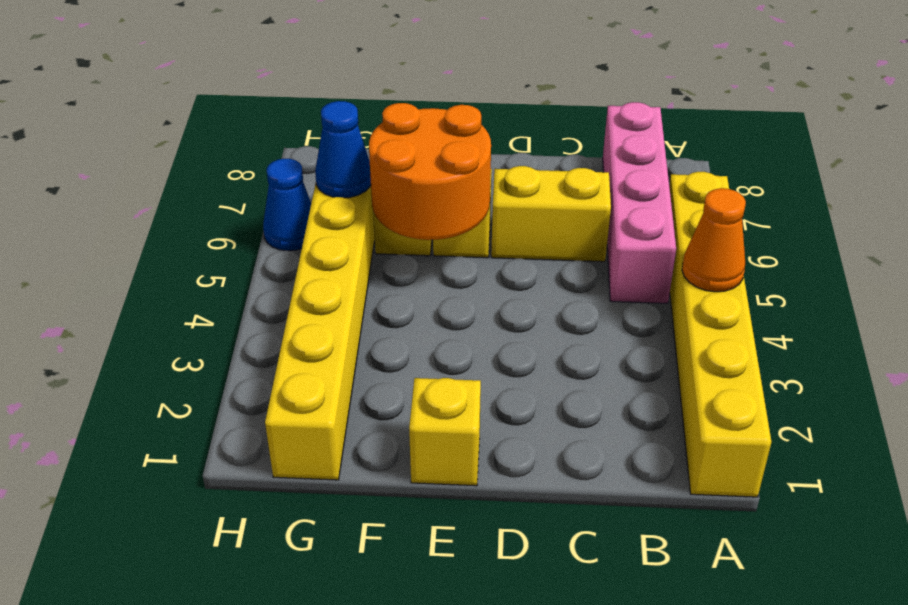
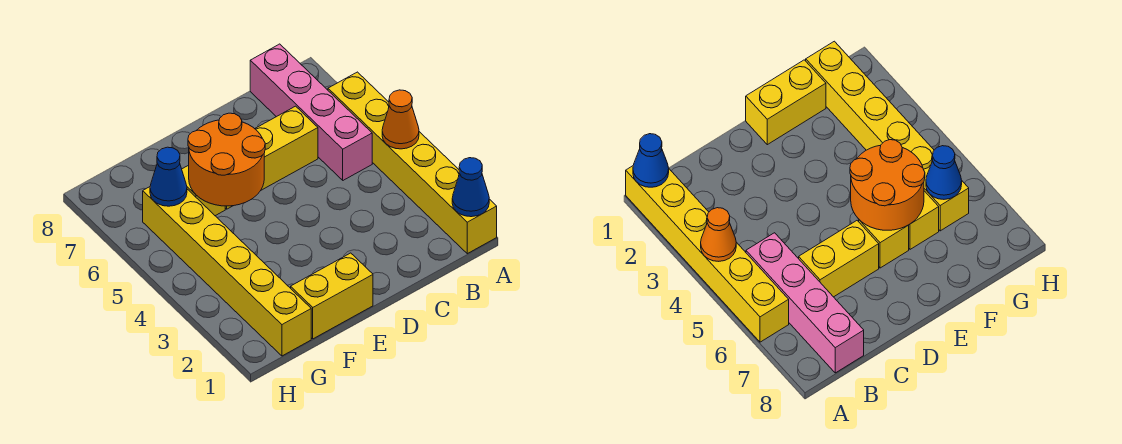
yellow brick E1 level 1 -> yellow brick E1:F1 level 1
blue cone H6 level 1 -> blue cone A1 level 2

